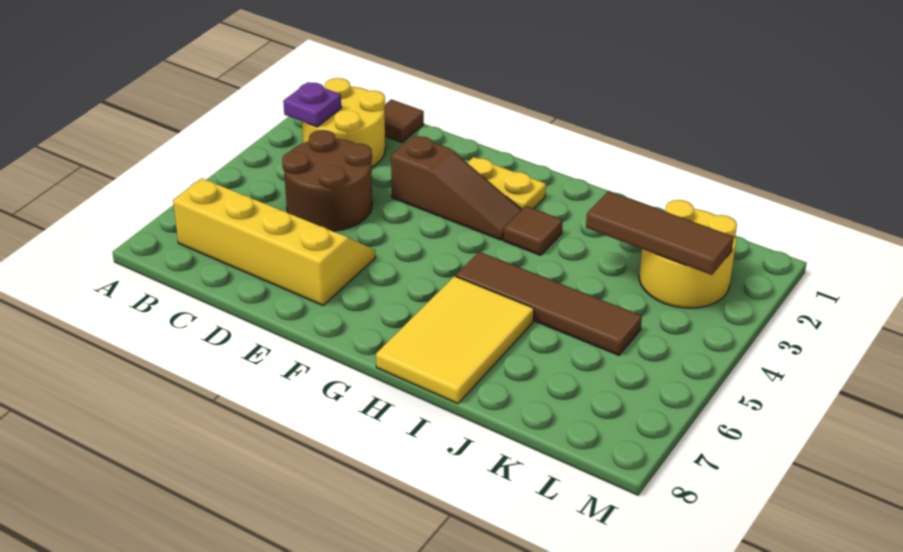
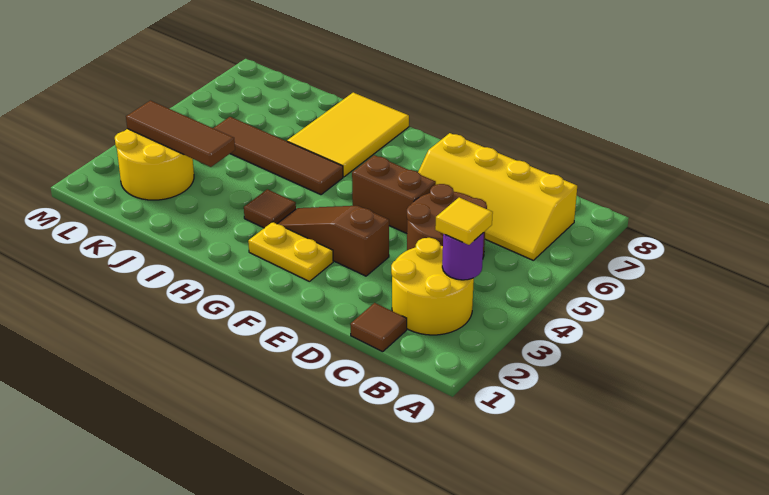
purple plate B3 level 2 -> purple round brick B3 level 2
none -> yellow tile B3 level 3
none -> brown brick E5:F5 level 1

